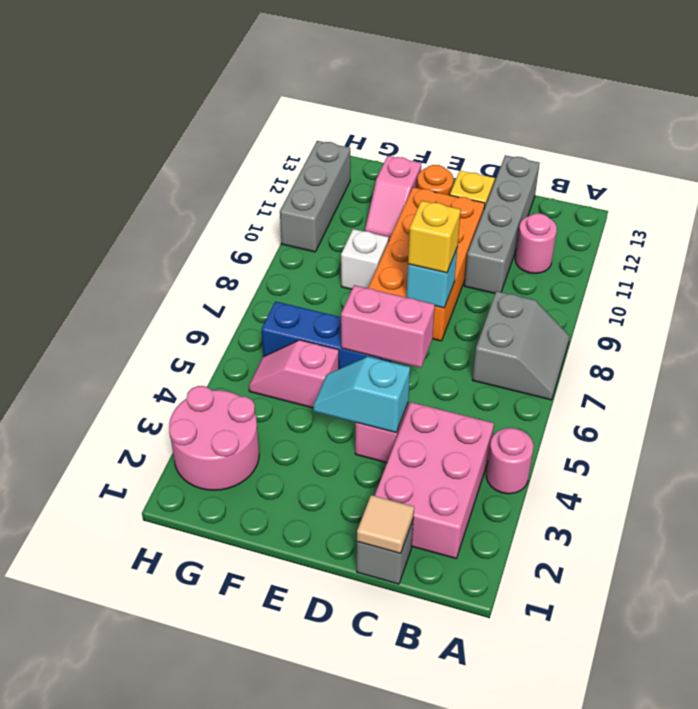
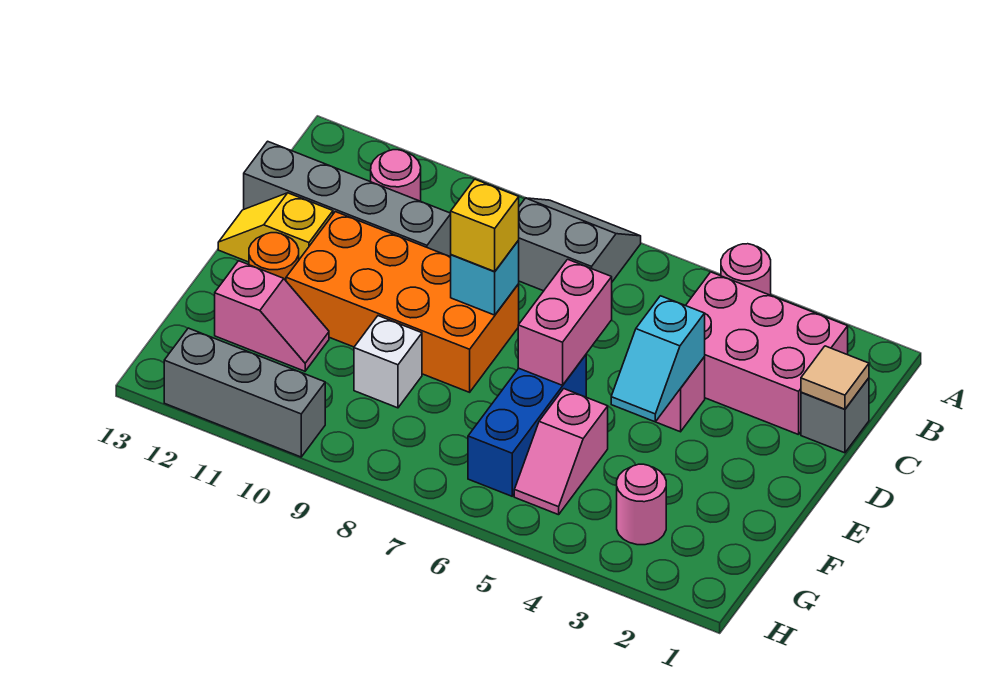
pink round brick G2:H3 level 1 -> pink round brick G3 level 1

